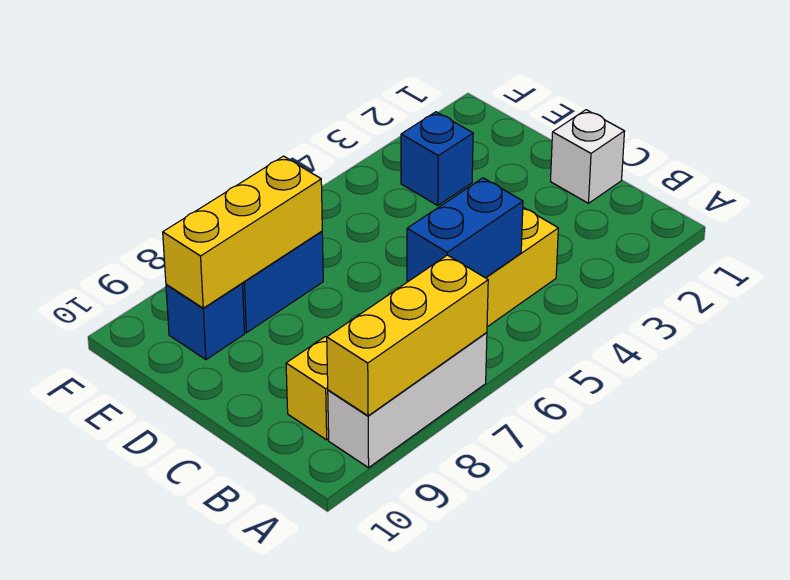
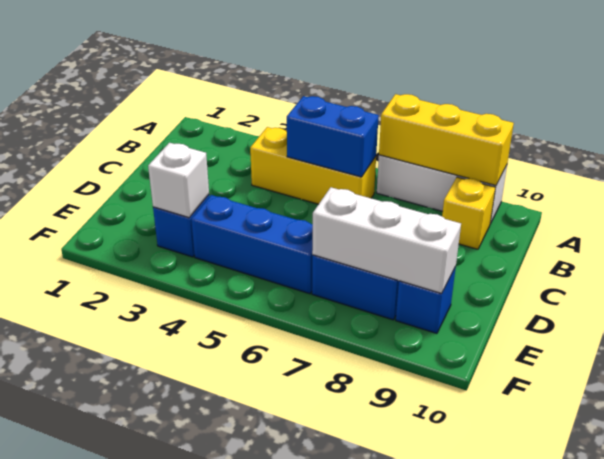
white brick C1 level 1 -> white brick E3 level 2
none -> blue brick E4:E6 level 1
yellow brick E7:E9 level 2 -> white brick E7:E9 level 2

